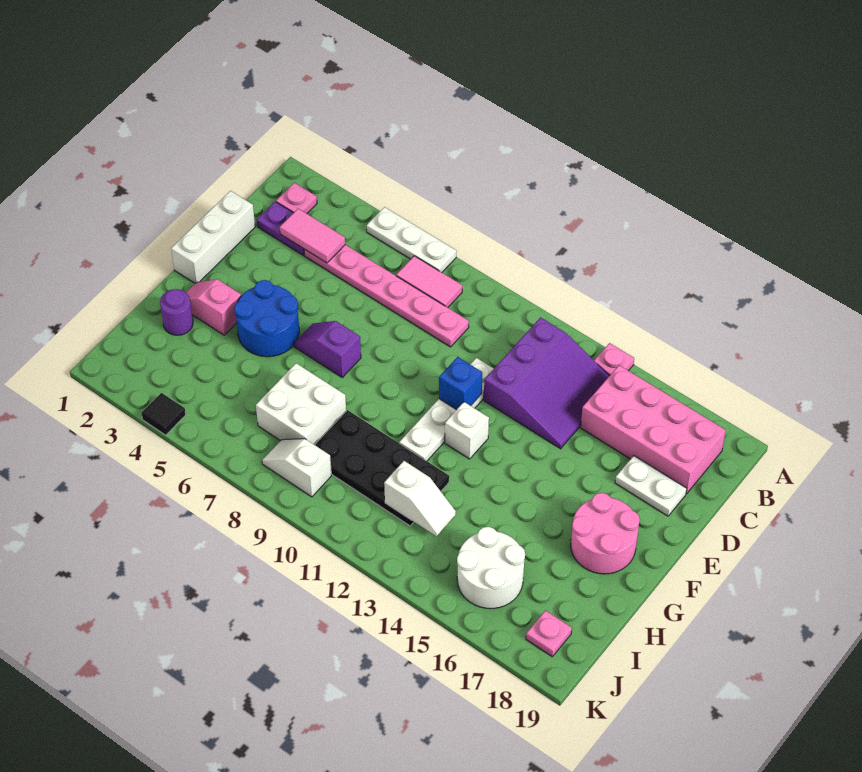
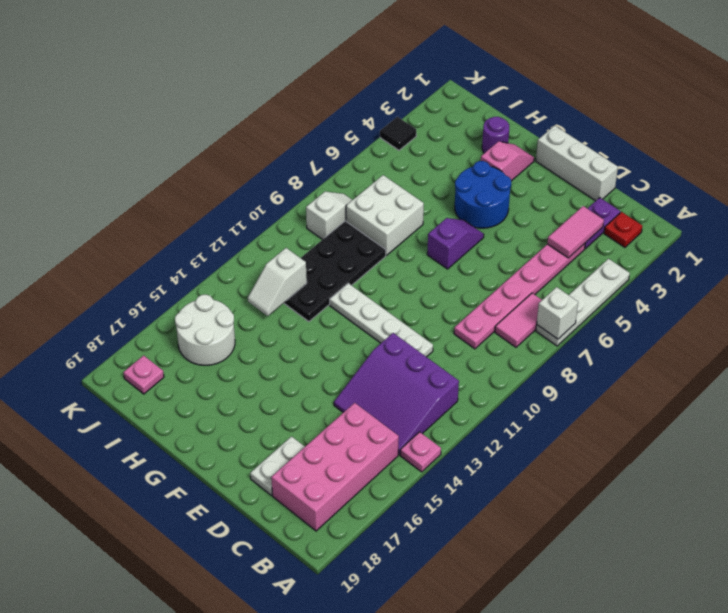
white plate A5:A7 level 1 -> white plate A4:A7 level 1
pink plate B2 level 1 -> red plate B2 level 1
blue brick E11 level 2 -> none
white brick F12 level 1 -> white brick A7 level 2
pink round brick F17:G18 level 1 -> none

